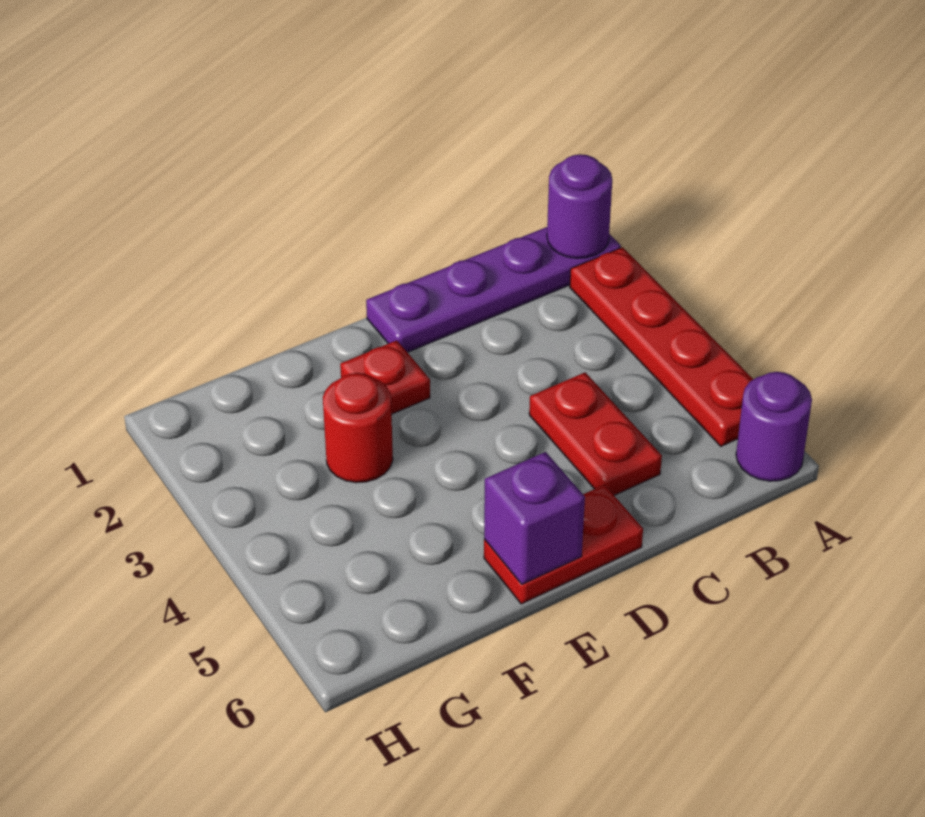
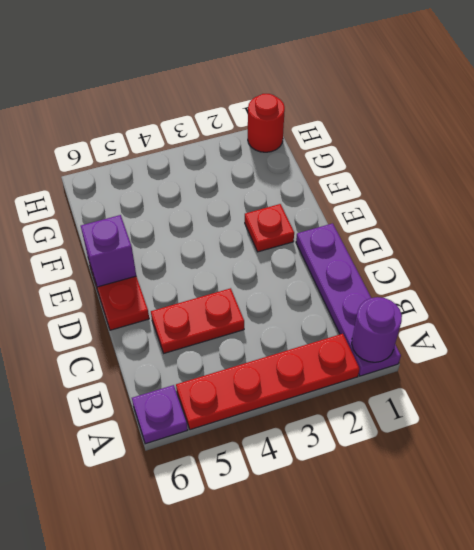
purple round brick A6 level 1 -> purple plate A6 level 1
red round brick F3 level 1 -> red round brick H1 level 1

